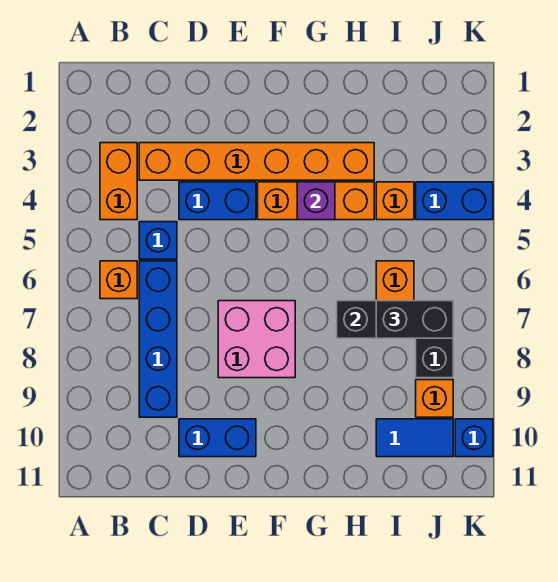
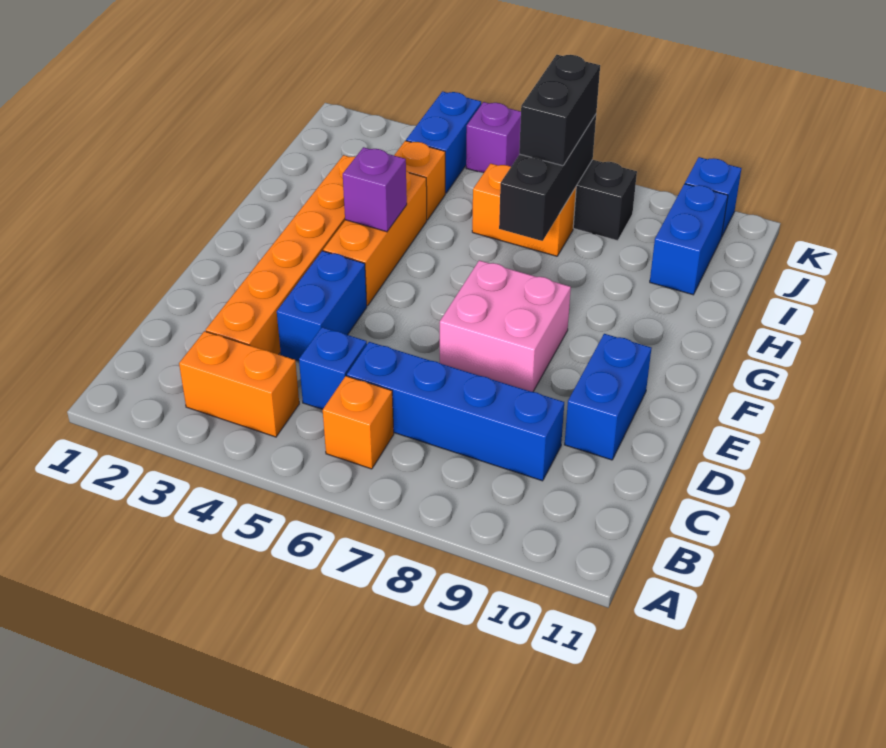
blue tile I10:J10 level 1 -> blue brick I10:J10 level 1
orange brick J9 level 1 -> none
none -> purple brick K5 level 1

